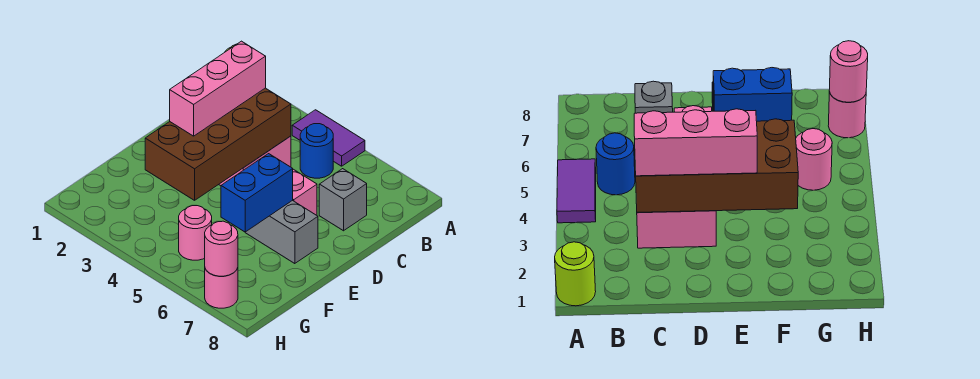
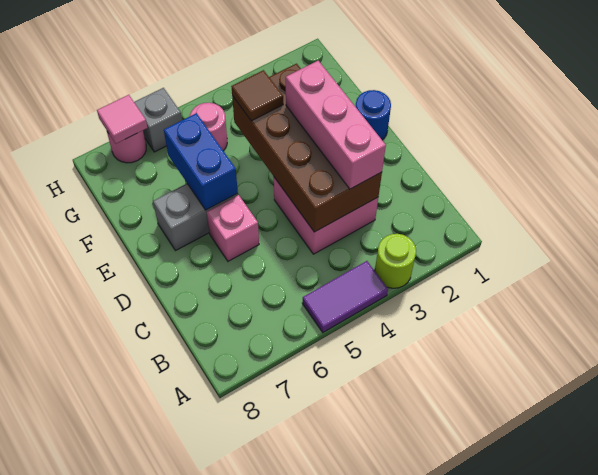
lime round brick A1 level 1 -> lime round brick A3 level 1
blue round brick B5 level 1 -> blue round brick E1 level 1
grey brick C7 level 1 -> grey brick H6 level 1
none -> brown tile F4 level 3
pink round brick H7 level 2 -> pink tile H7 level 2

